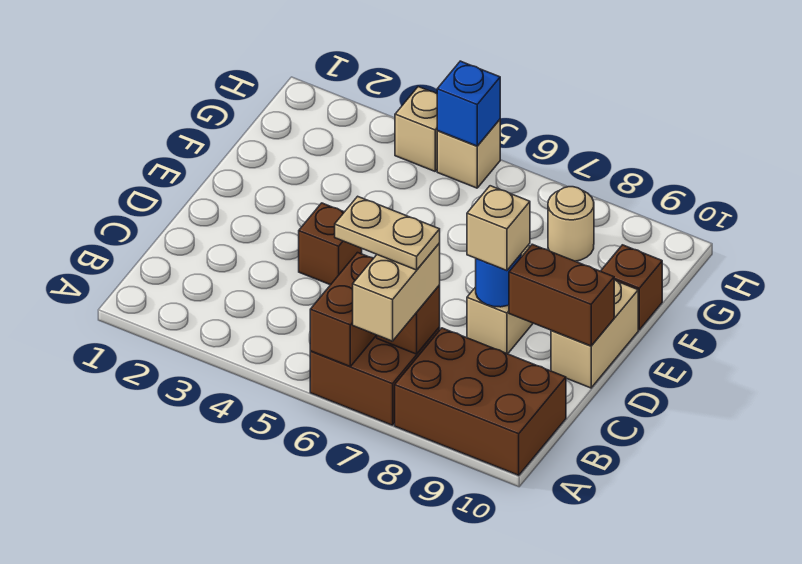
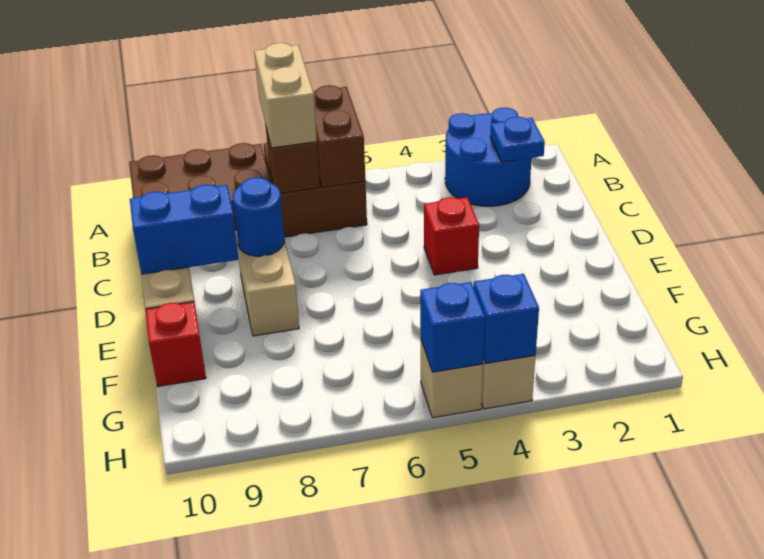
none -> blue round brick A2:B3 level 1
none -> blue plate B2 level 2
tan plate B6:B7 level 4 -> none
brown brick D4 level 1 -> red brick D4 level 1
tan brick D8 level 3 -> none
brown brick D9:D10 level 2 -> blue brick D9:D10 level 2
brown brick F10 level 1 -> red brick F10 level 1
tan round brick G8 level 1 -> none
none -> blue brick H4 level 2

